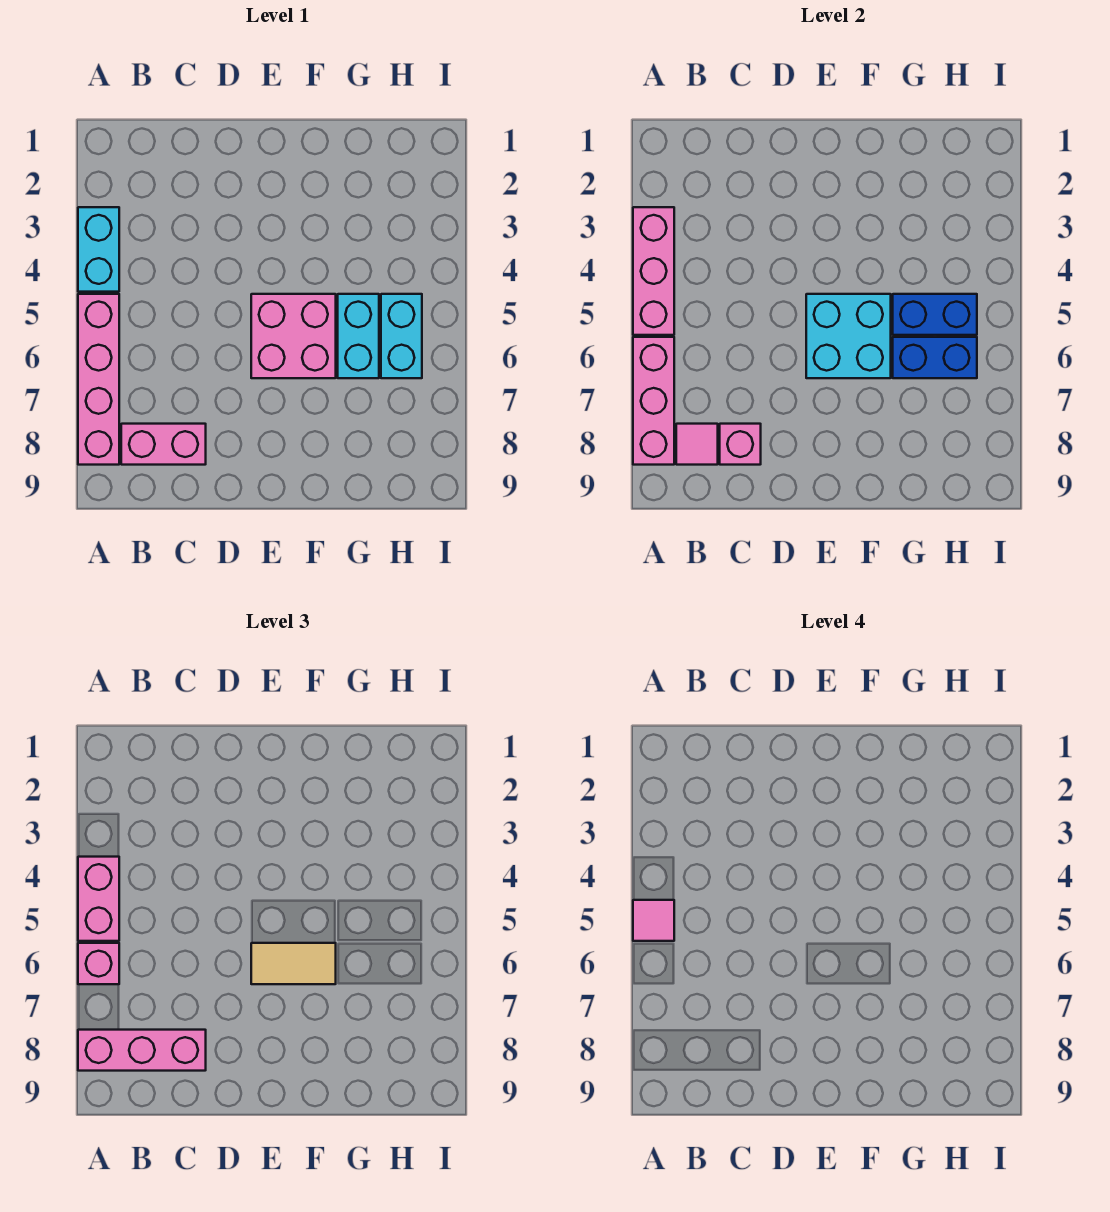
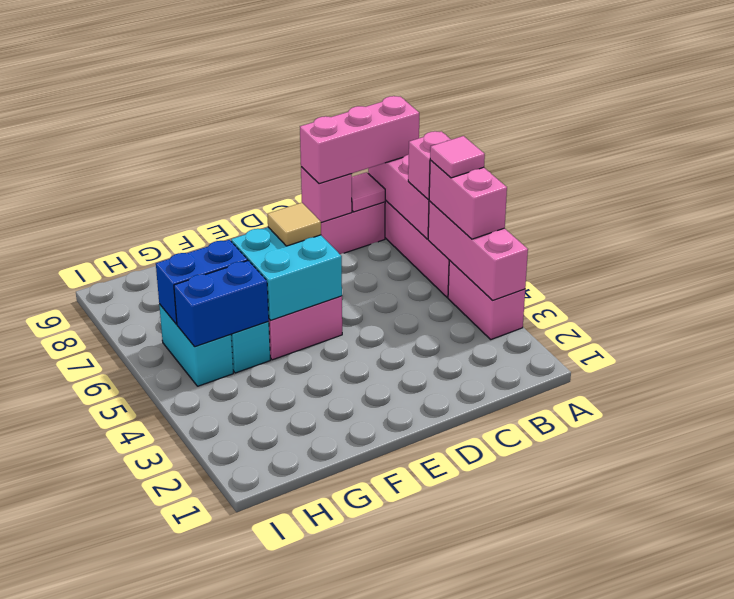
cyan brick A3:A4 level 1 -> pink brick A3:A4 level 1
tan tile E6:F6 level 3 -> tan tile E6 level 3

